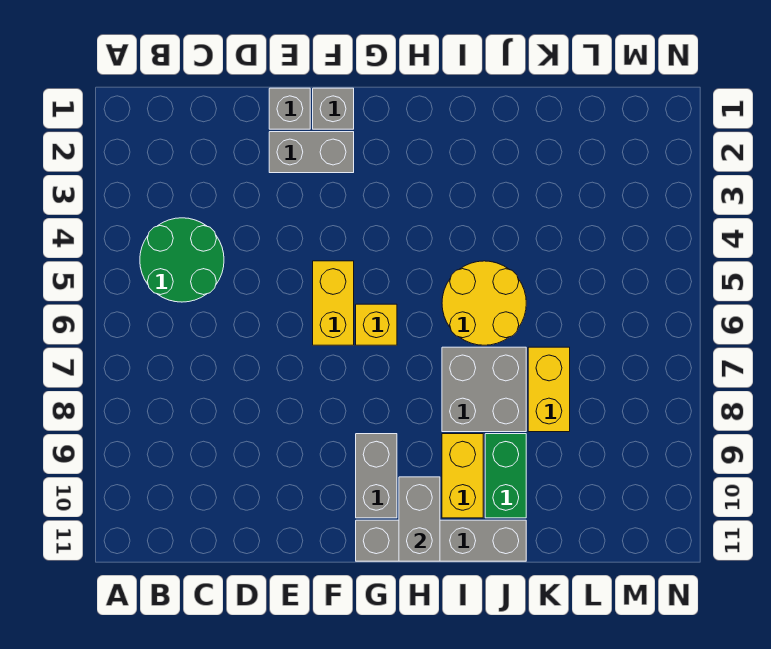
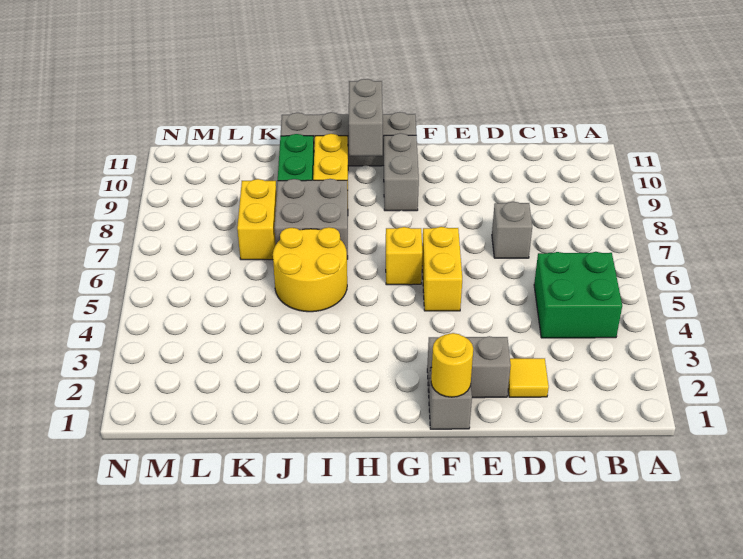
green round brick B4:C5 level 1 -> green brick B4:C5 level 1
none -> yellow tile D2 level 1
grey brick E1 level 1 -> grey brick D7 level 1
none -> yellow round brick F1 level 2

